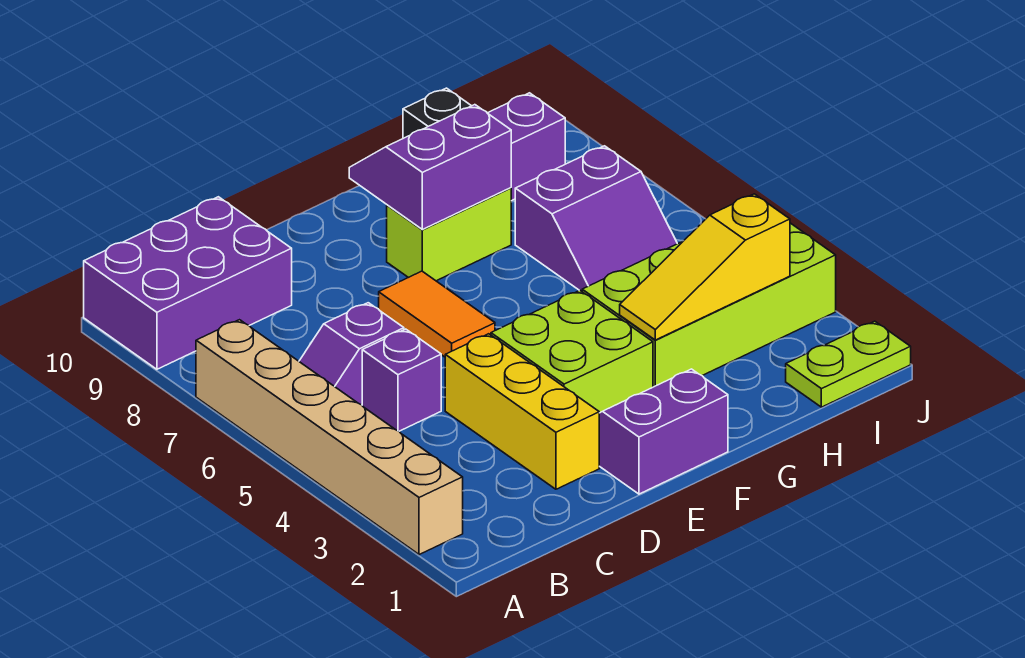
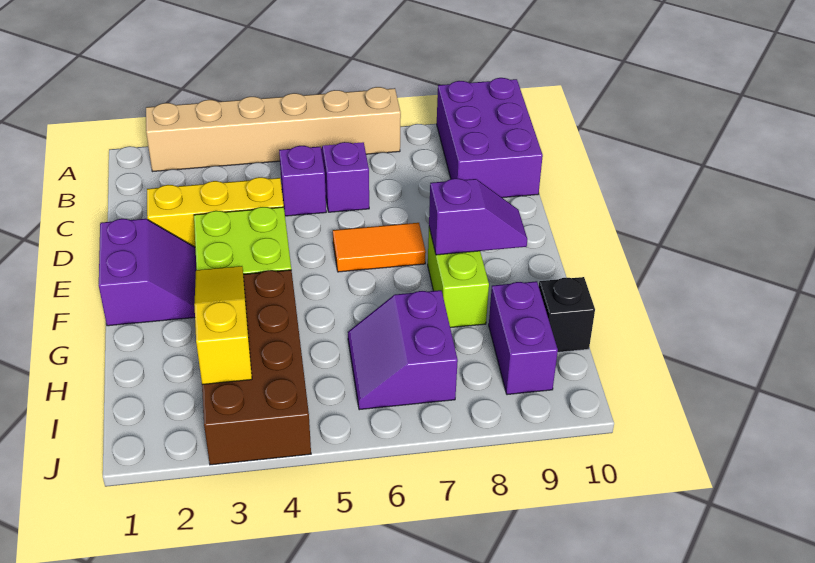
purple slope F8:G9 level 2 top 8 -> purple slope F8:F9 level 2 top 8
lime brick G3:J4 level 1 -> brown brick G3:J4 level 1
lime plate I1:J1 level 1 -> none

